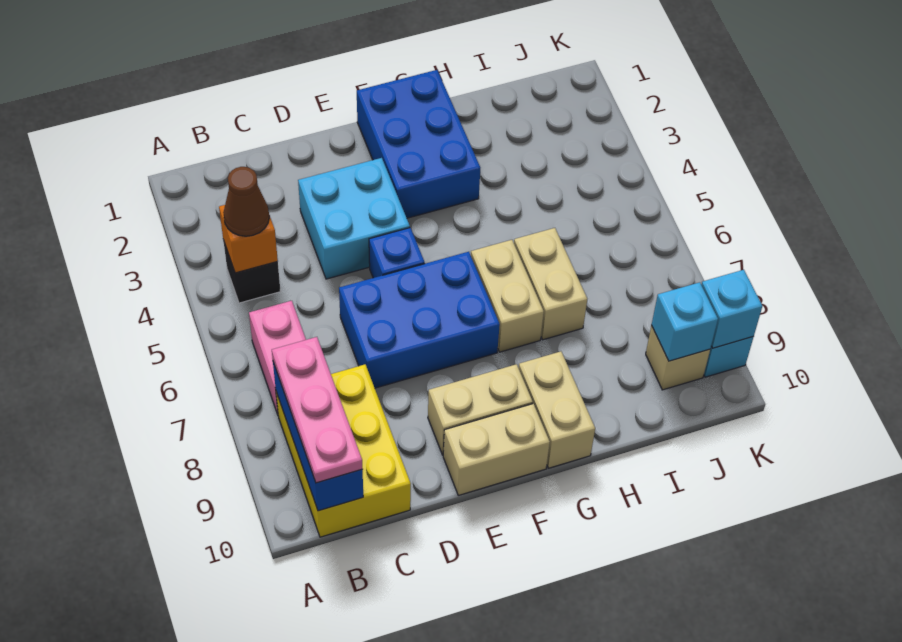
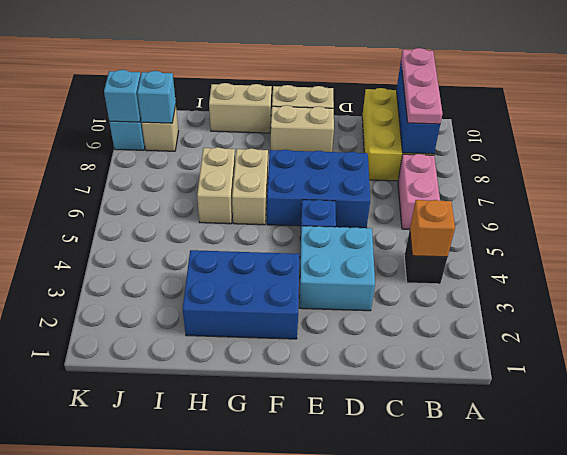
brown cone B4 level 3 -> none
blue brick F1:G3 level 1 -> blue brick F2:H3 level 1
tan brick G9:G10 level 1 -> tan brick G10:H10 level 1

